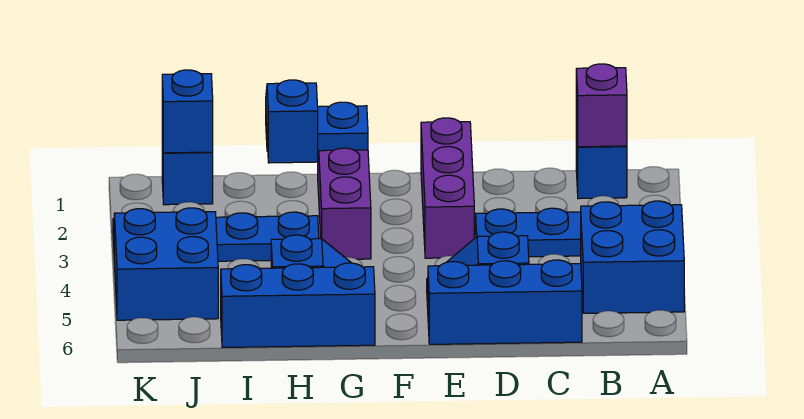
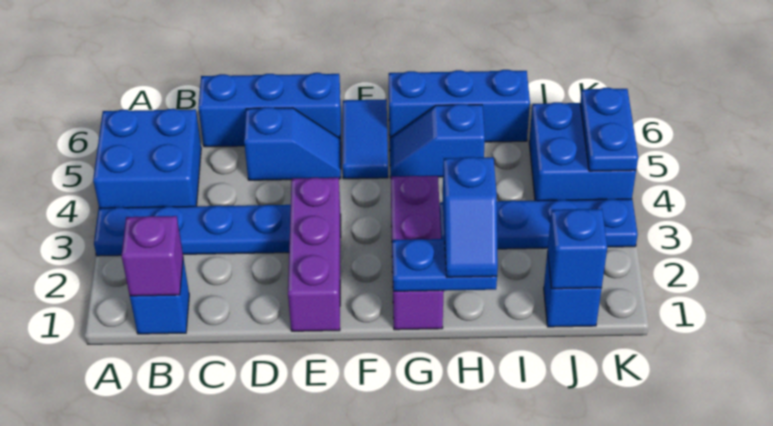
none -> blue tile F5:F6 level 1
none -> blue plate K4:K5 level 2

